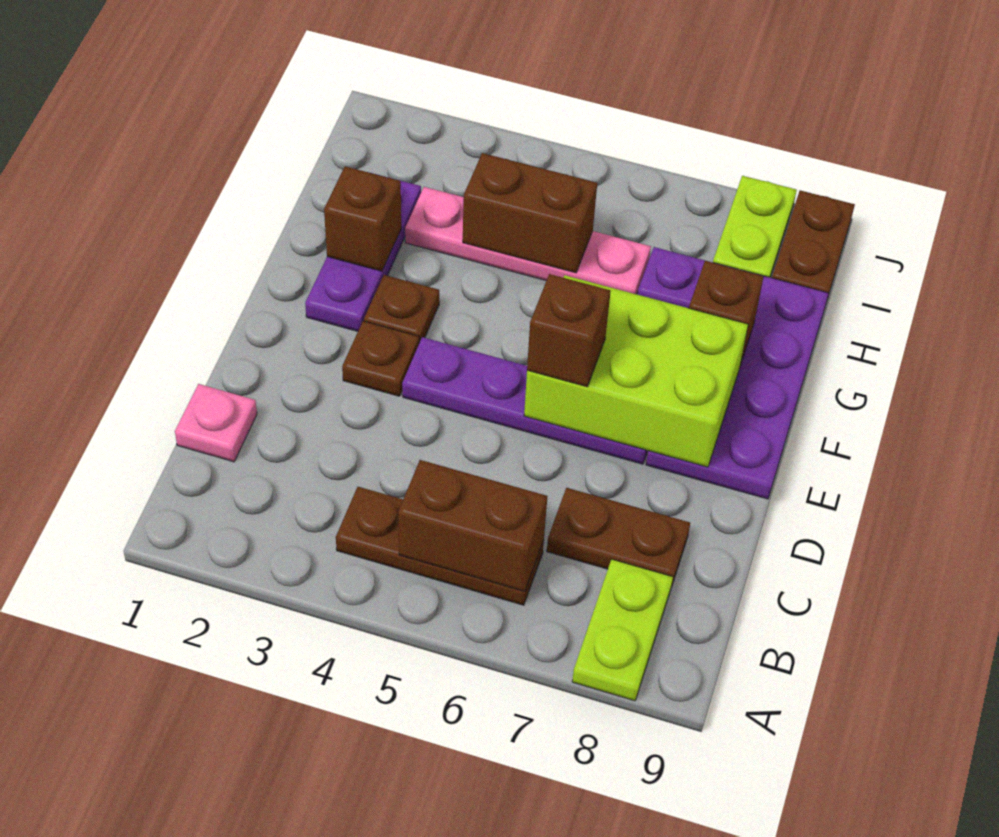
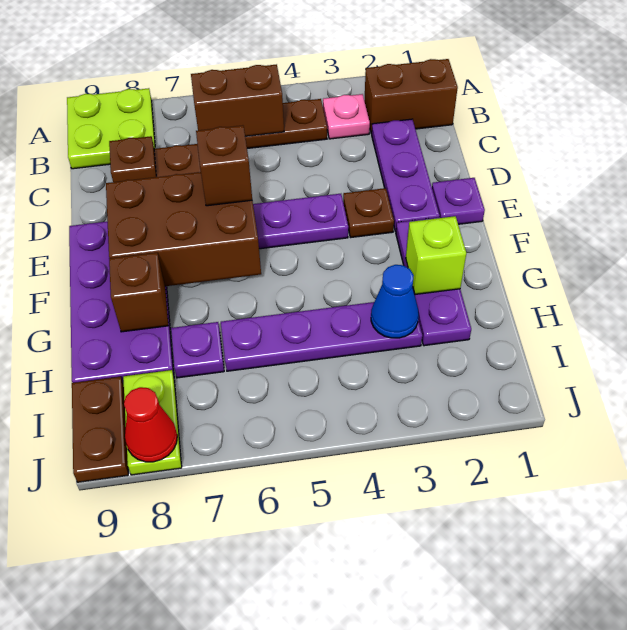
lime plate A8:B8 level 1 -> lime plate A8:B9 level 1
pink plate C1 level 1 -> pink plate B3 level 1
none -> purple plate C2:E2 level 1
none -> purple plate E1 level 1
lime brick E6:F8 level 2 -> brown brick E6:F8 level 2
brown plate F3 level 1 -> brown plate C8 level 2
brown brick G2 level 2 -> lime brick G2 level 2
pink plate H3:H6 level 1 -> purple plate H3:H6 level 1
none -> blue cone H3 level 2
brown brick H4:H5 level 2 -> brown brick B1:B2 level 1
none -> red cone J8 level 2

